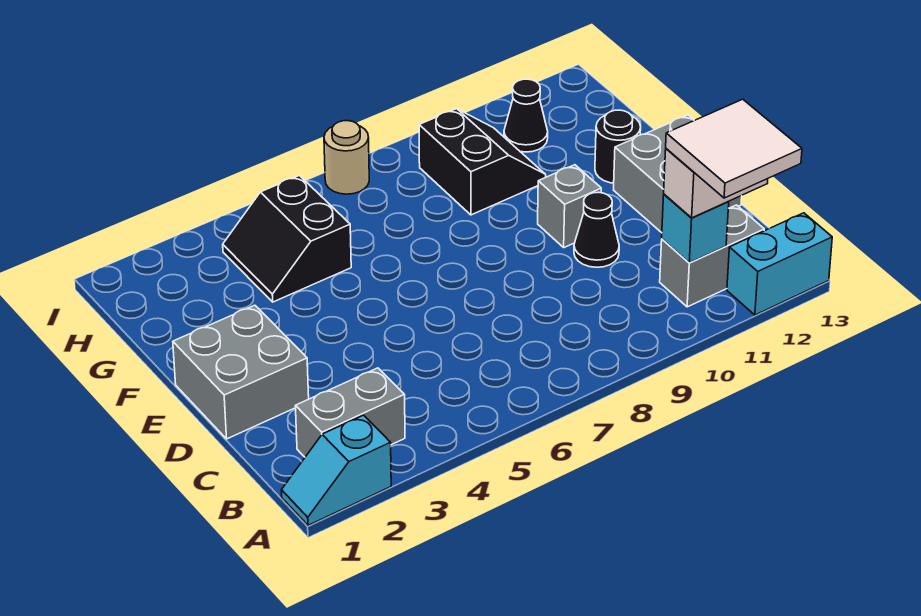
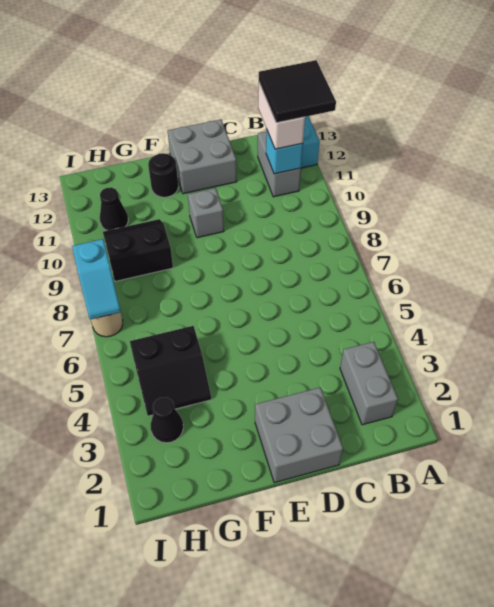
cyan slope A1:A2 level 1 top 2 -> cyan slope I7:I8 level 2 top 8
white tile A11:B12 level 4 -> black tile A11:B12 level 4
black cone D10 level 1 -> black cone H3 level 1

